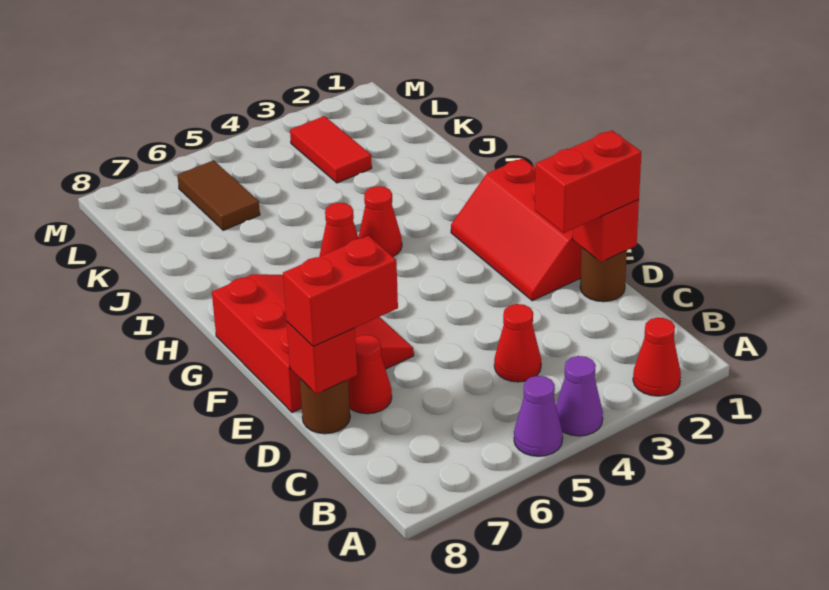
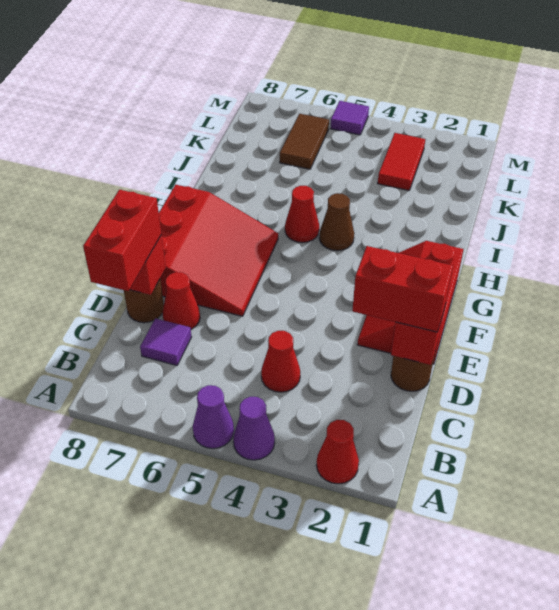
none -> purple tile C7 level 1
red brick D7:D8 level 3 -> red brick C8:D8 level 3
red cone H4 level 1 -> brown cone H4 level 1
none -> purple tile M5 level 1

